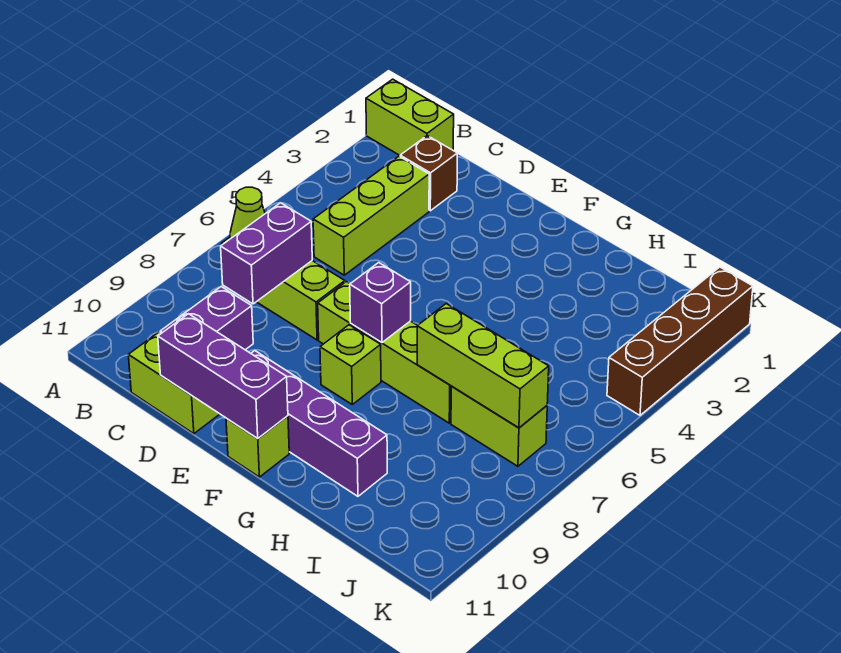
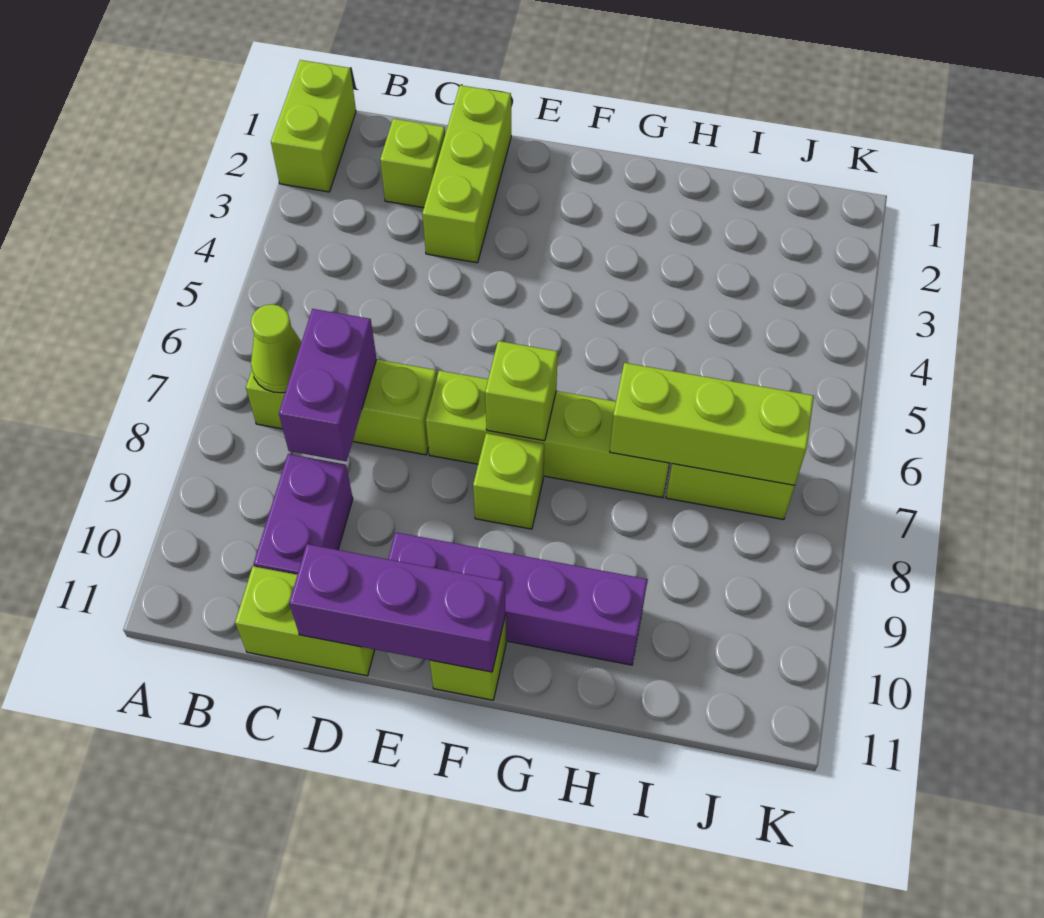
lime brick A1:B1 level 1 -> lime brick A1:A2 level 1
brown brick C2 level 1 -> lime brick C2 level 1
lime brick C3:C5 level 1 -> lime brick D1:D3 level 1
purple brick F7 level 2 -> lime brick F7 level 2
brown brick K1:K4 level 1 -> none

